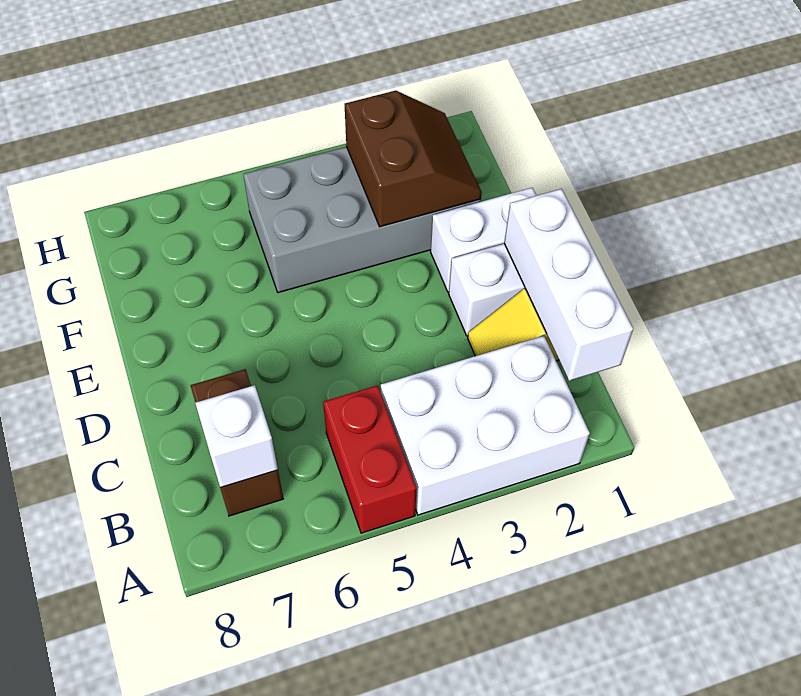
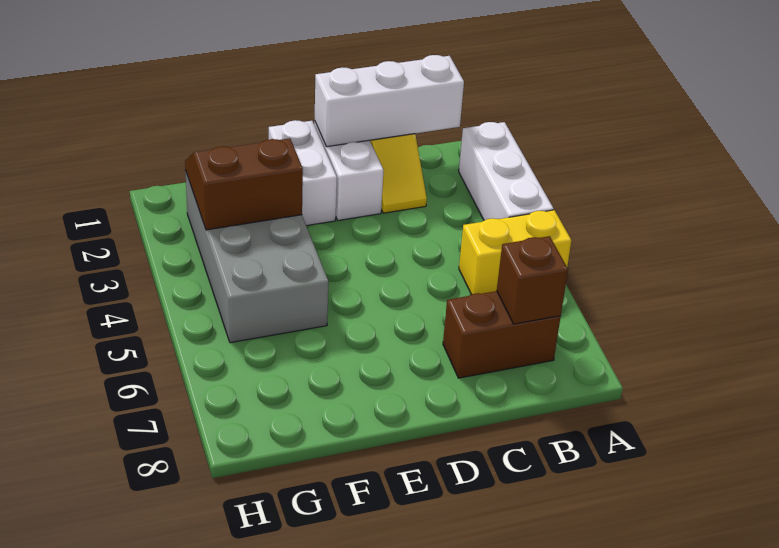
white brick A2:B4 level 1 -> white brick A2:A4 level 1
red brick A5:B5 level 1 -> yellow brick A5:B5 level 1
white brick B7 level 2 -> brown brick B7 level 2

